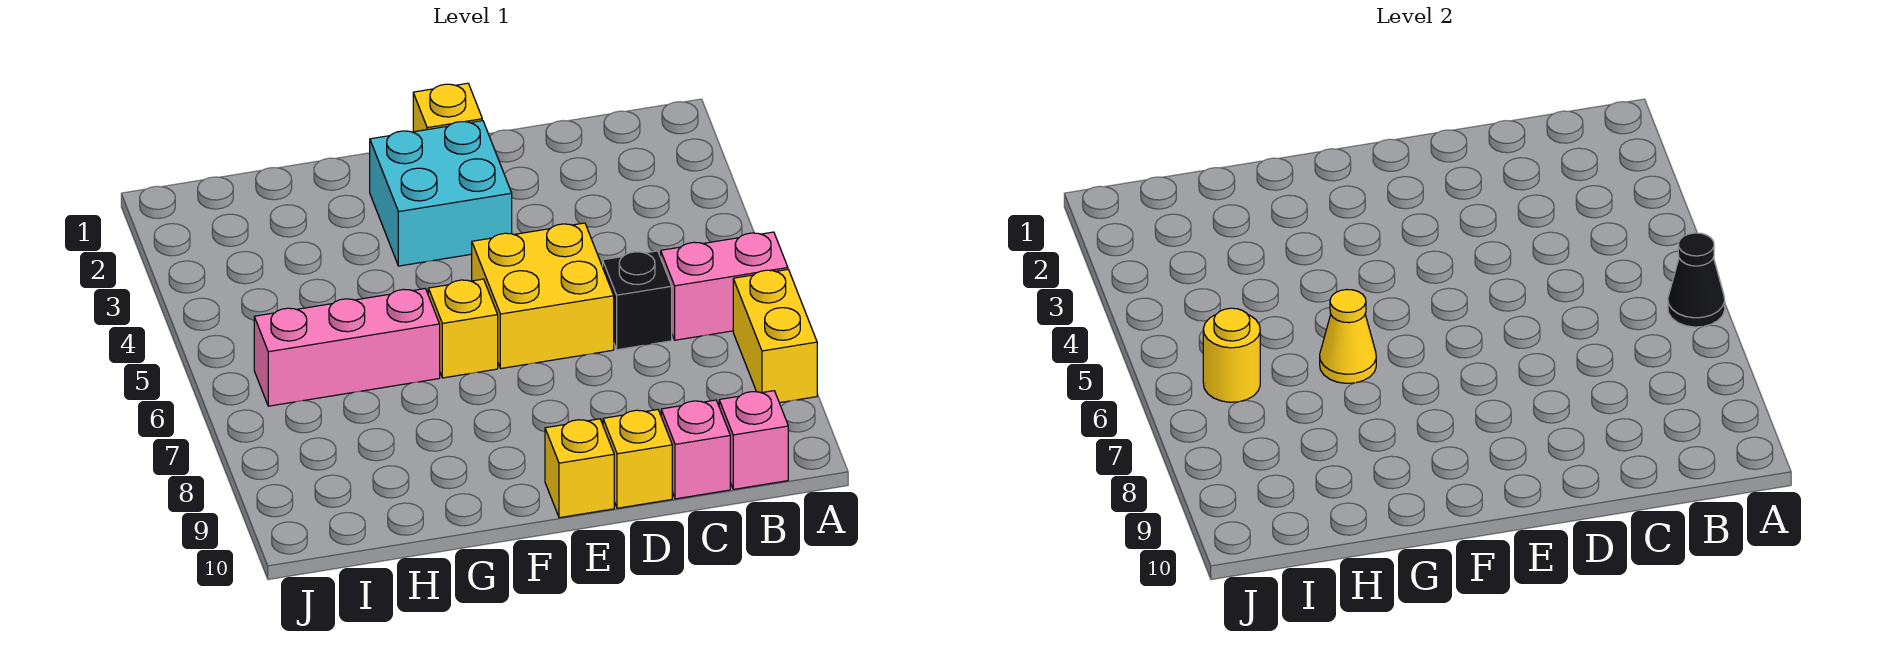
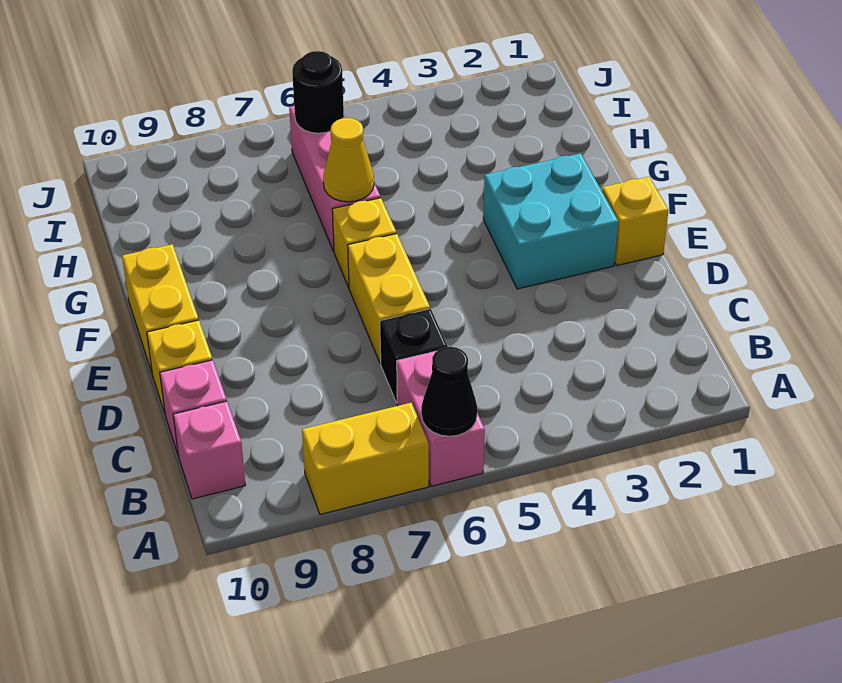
yellow brick D5:E6 level 1 -> yellow brick D6:E6 level 1
yellow brick E10 level 1 -> yellow brick E10:F10 level 1
yellow round brick I6 level 2 -> black round brick I6 level 2

